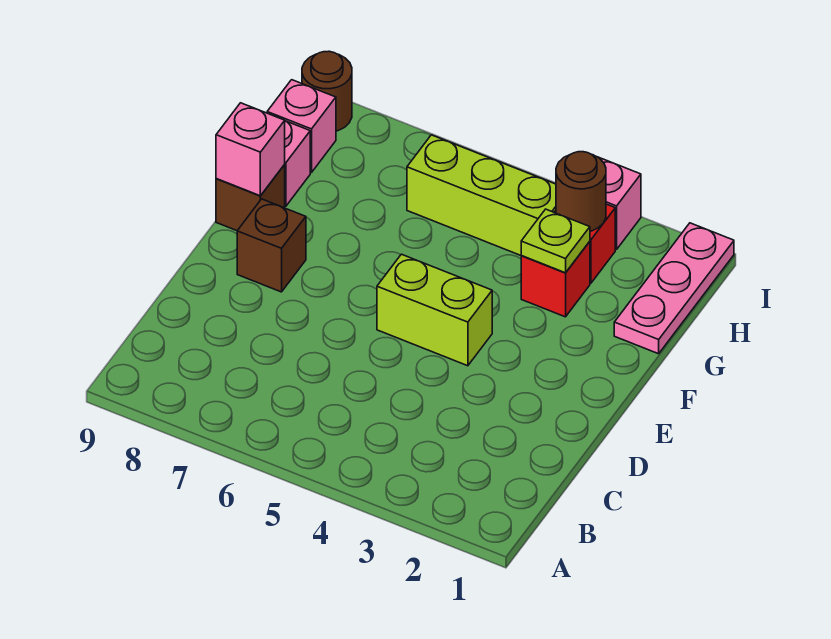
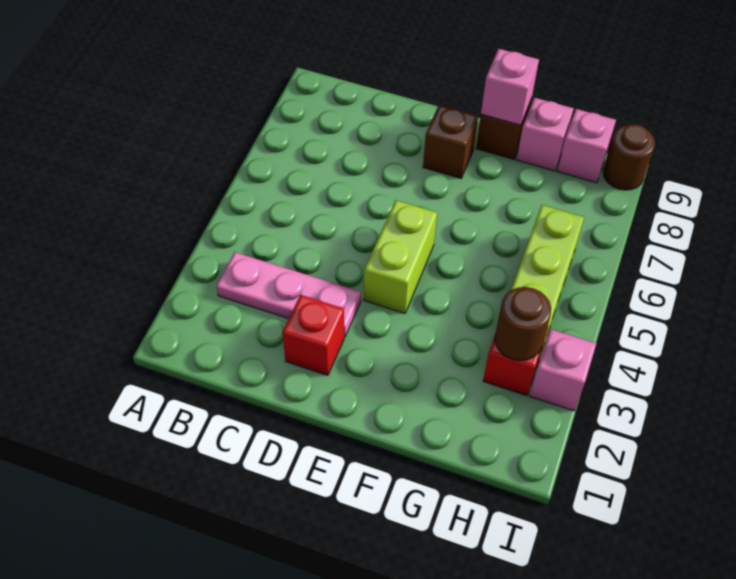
pink plate G1:I1 level 1 -> pink plate B3:D3 level 1
red brick G3 level 1 -> red brick D2 level 1
lime plate G3 level 2 -> none

